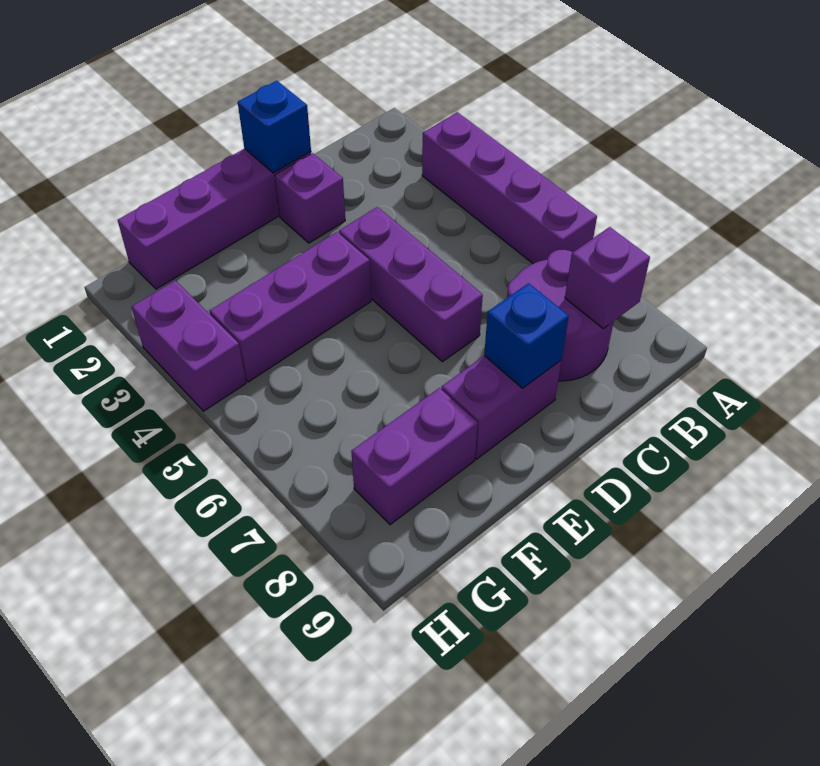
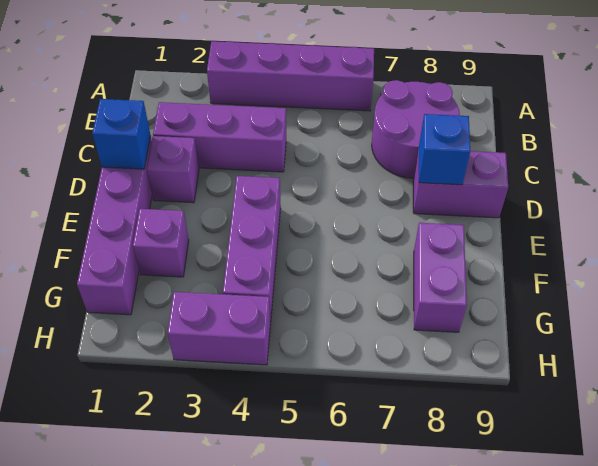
purple brick B8 level 2 -> purple brick F2 level 1
purple brick D4:D6 level 1 -> purple brick C2:C4 level 1
purple brick D8:E8 level 1 -> purple brick D8:D9 level 1

